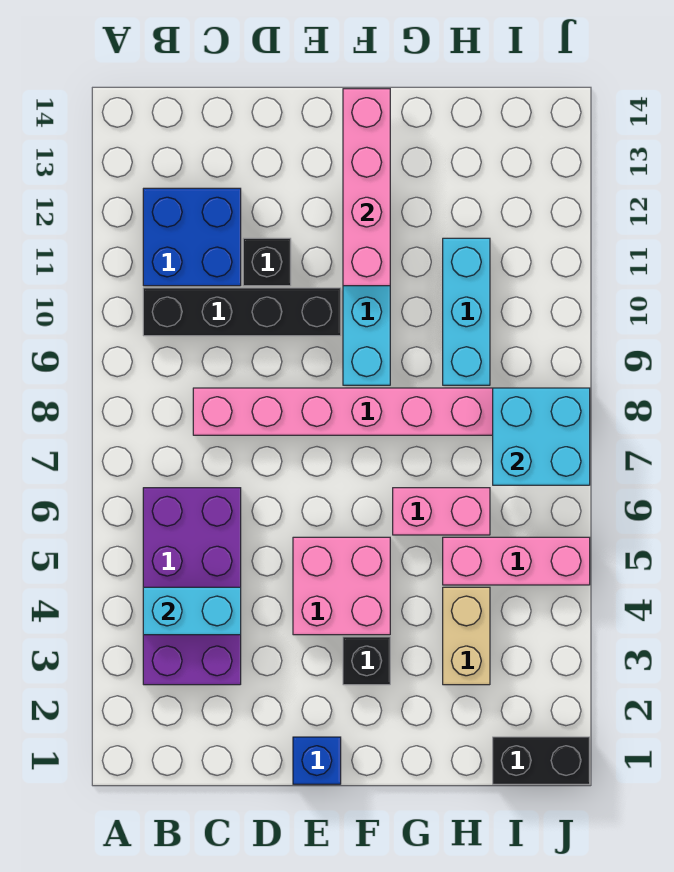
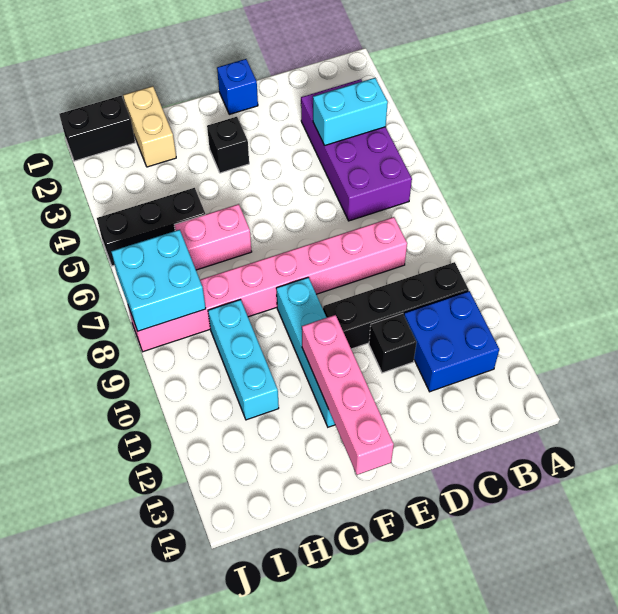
pink brick E4:F5 level 1 -> none
tan brick H3:H4 level 1 -> tan brick H1:H2 level 1
pink brick H5:J5 level 1 -> black brick H5:J5 level 1

